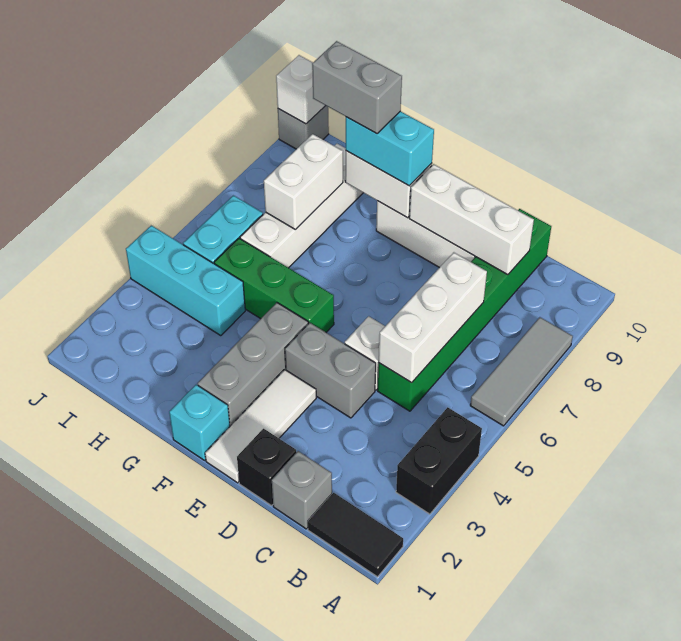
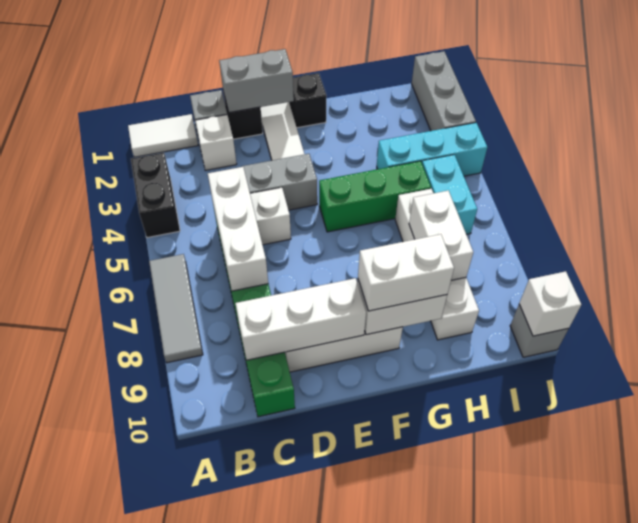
black tile A1:B1 level 1 -> white tile A1:B1 level 1
none -> white brick C2 level 1
cyan brick F1 level 1 -> black brick F1 level 1
grey brick F2:F4 level 1 -> grey brick J1:J3 level 1
cyan brick F9:G9 level 3 -> white brick F9:G9 level 3
grey brick G9:H9 level 4 -> grey brick D1:E1 level 2

